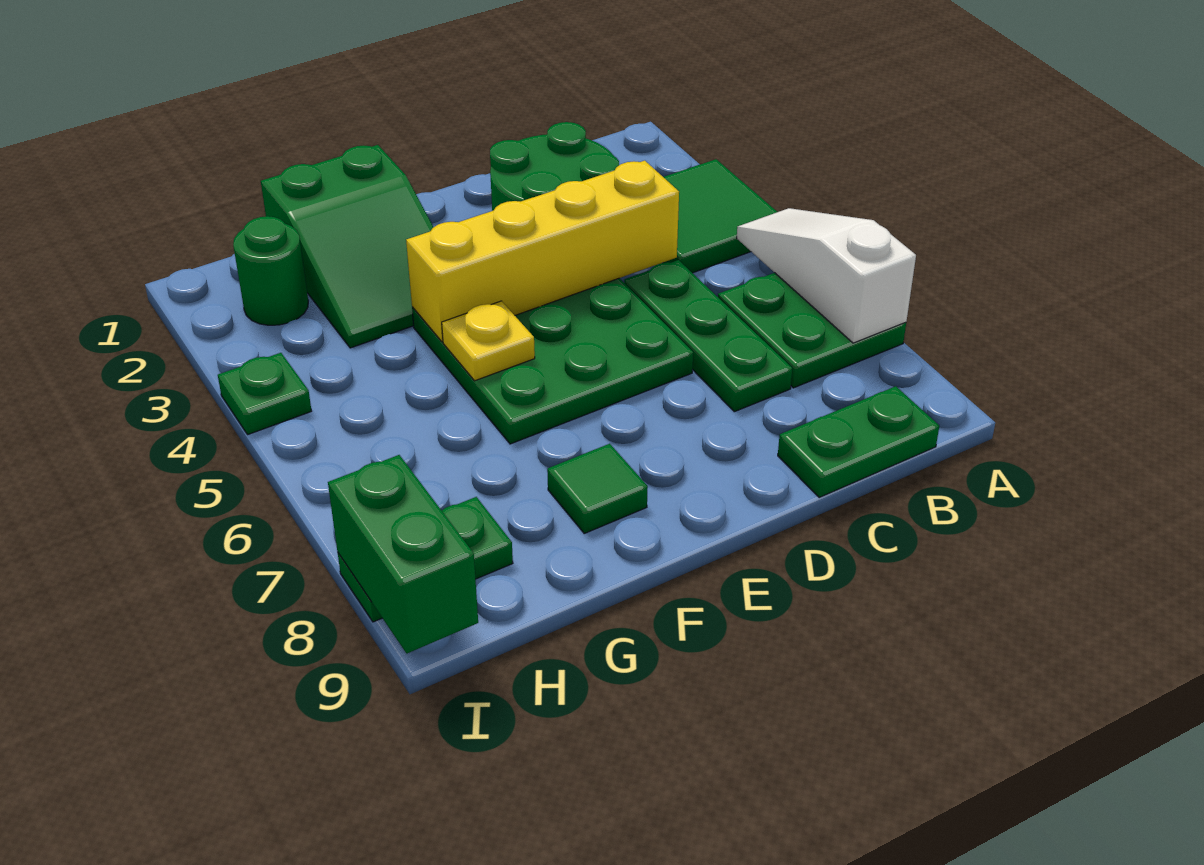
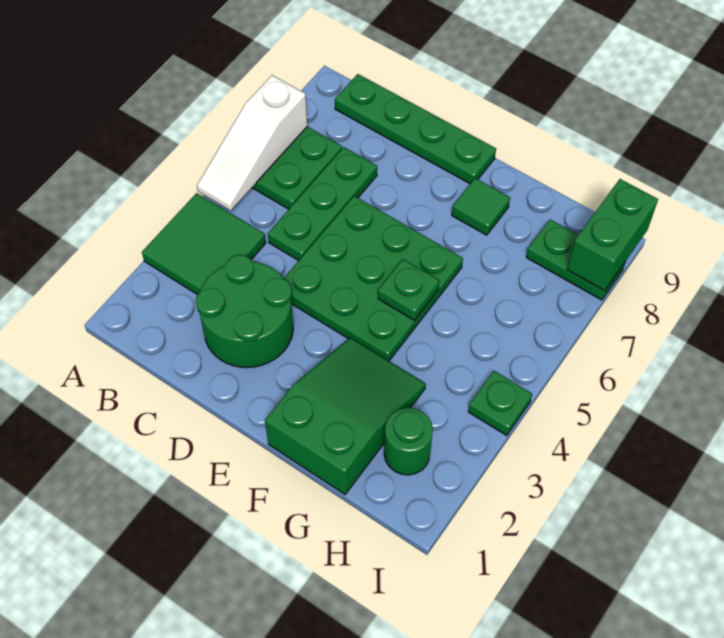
green plate B9:C9 level 1 -> green plate B9:E9 level 1
yellow brick C4:F4 level 2 -> none
yellow plate F5 level 2 -> green plate F5 level 2

